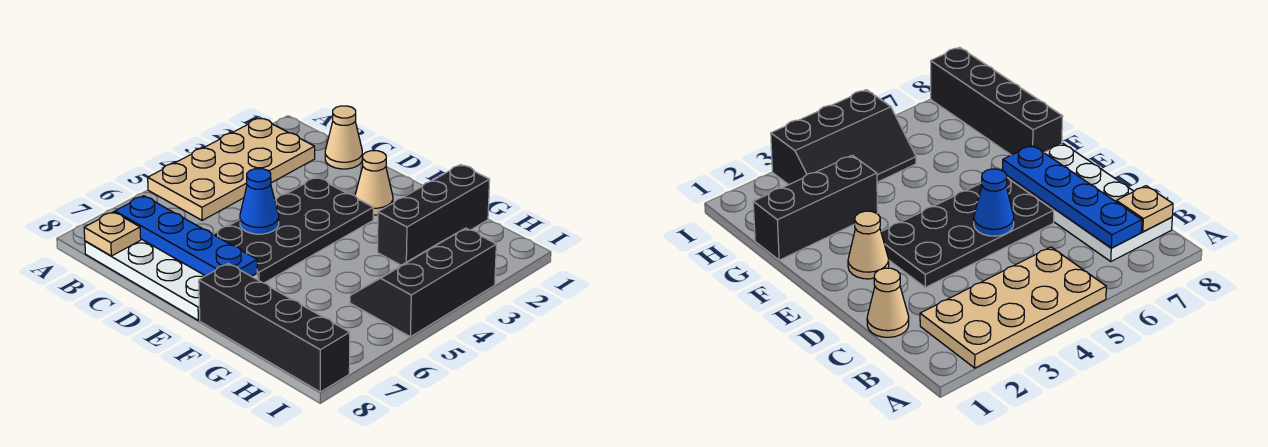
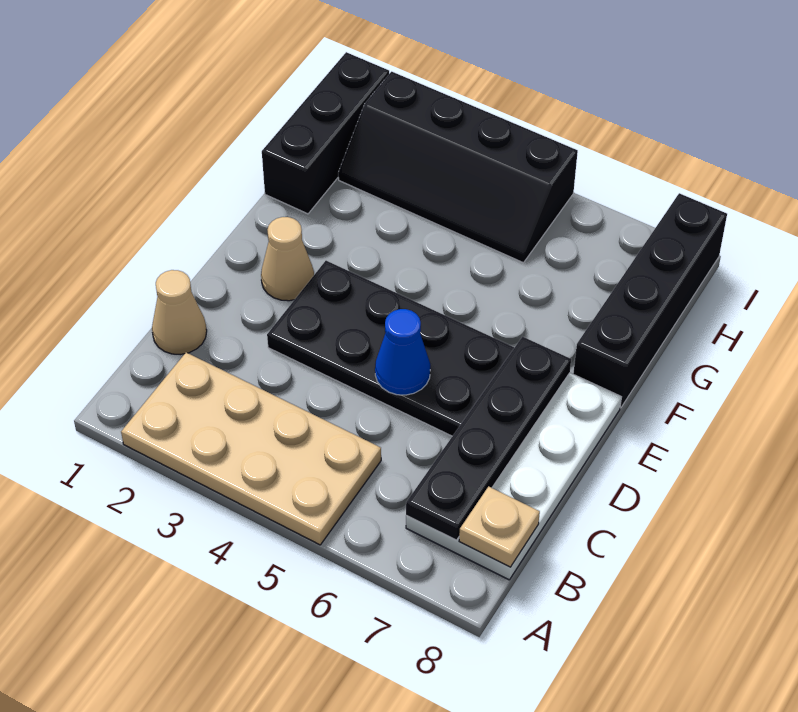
blue plate B7:E7 level 2 -> black plate B7:E7 level 2
black brick G1:G3 level 1 -> black brick G1:I1 level 1
black slope H3:I5 level 1 top I -> black slope H2:I5 level 1 top I

